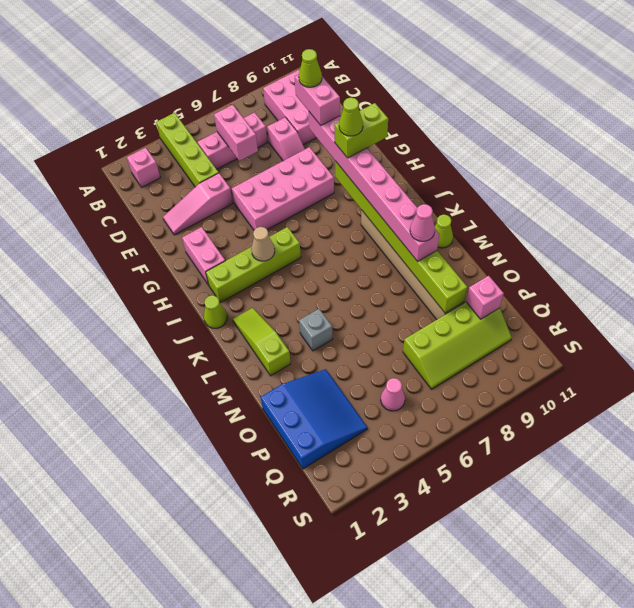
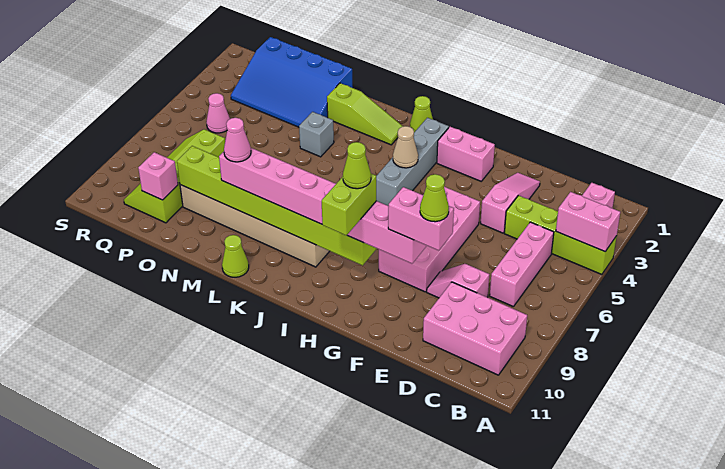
pink brick C6:D6 level 2 -> pink brick A4:B4 level 2
lime brick I2:I5 level 1 -> grey brick I2:I5 level 1
blue slope O1:Q3 level 1 top 1 -> blue slope N1:Q3 level 1 top 1

